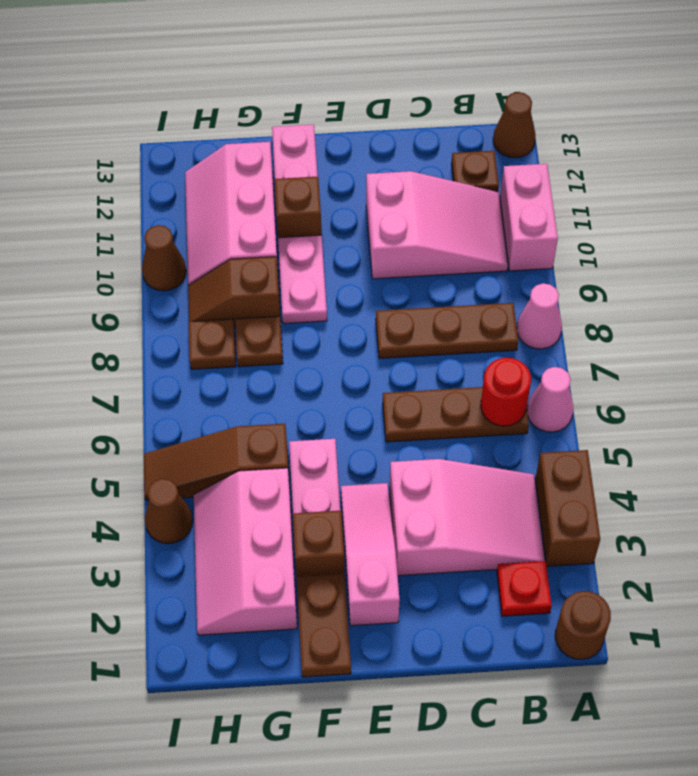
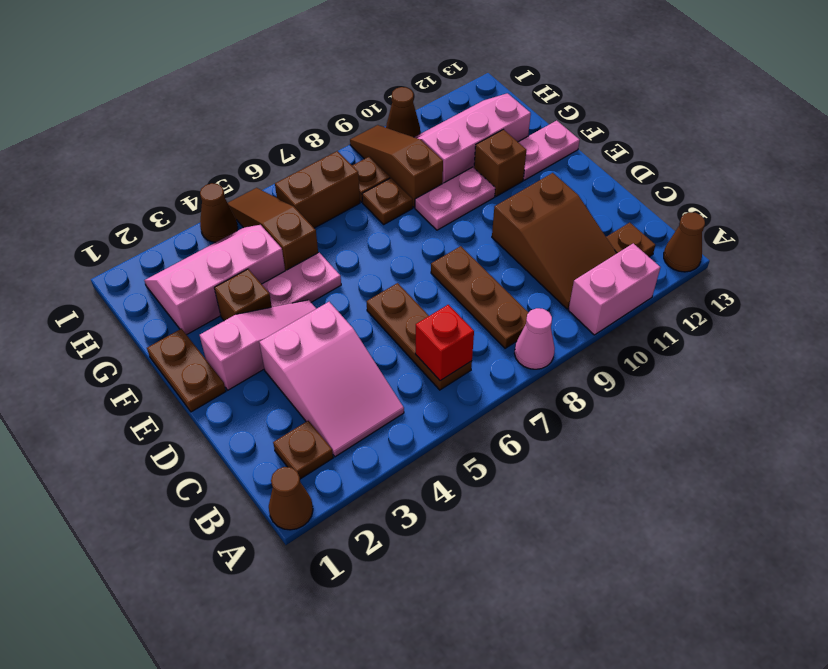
brown round brick A1 level 1 -> brown cone A1 level 1
brown brick A3:A4 level 1 -> brown brick H6:H7 level 1
pink cone A6 level 1 -> none
red plate B2 level 1 -> brown plate B2 level 1
red round brick B6 level 2 -> red brick B6 level 2
pink slope B10:D11 level 1 top D -> brown slope B10:D11 level 1 top D
brown plate F1:F2 level 1 -> brown plate E1:F1 level 1
brown slope G9:H9 level 1 top G -> brown slope G9:I9 level 1 top G

